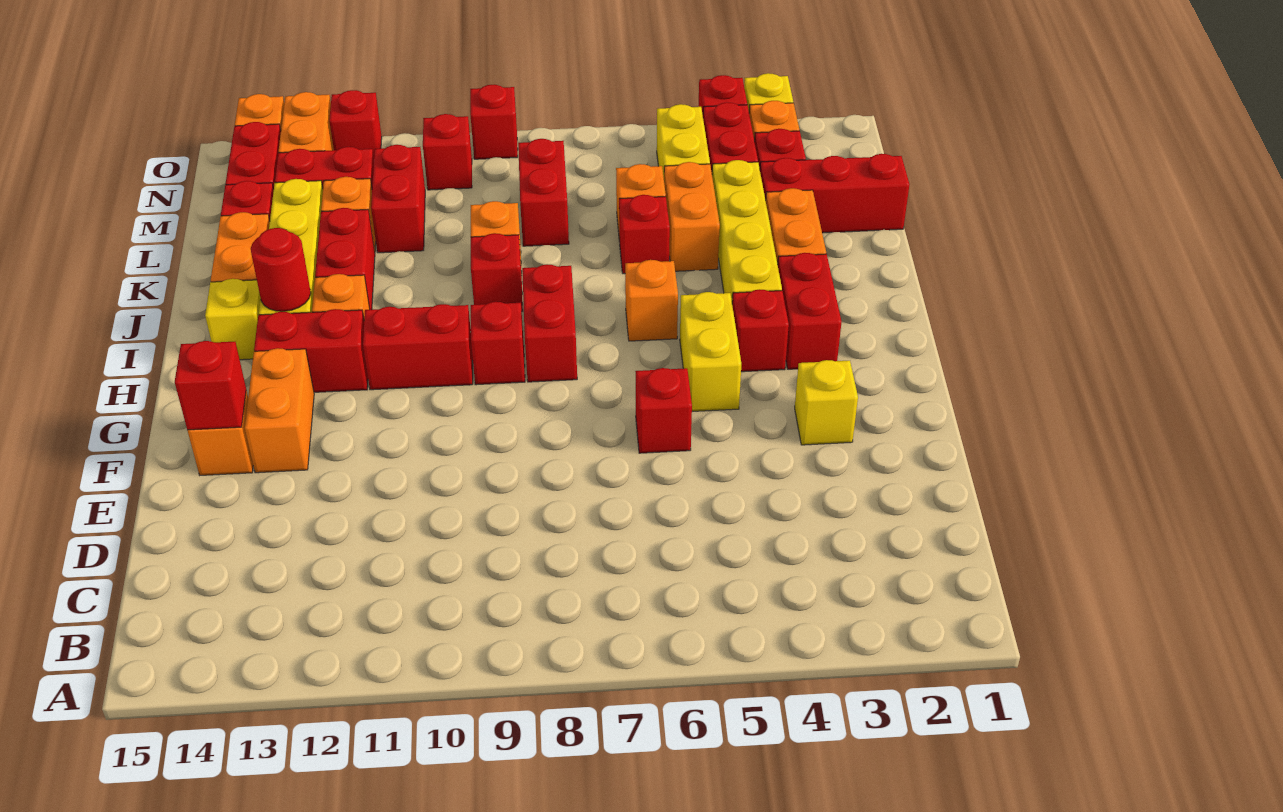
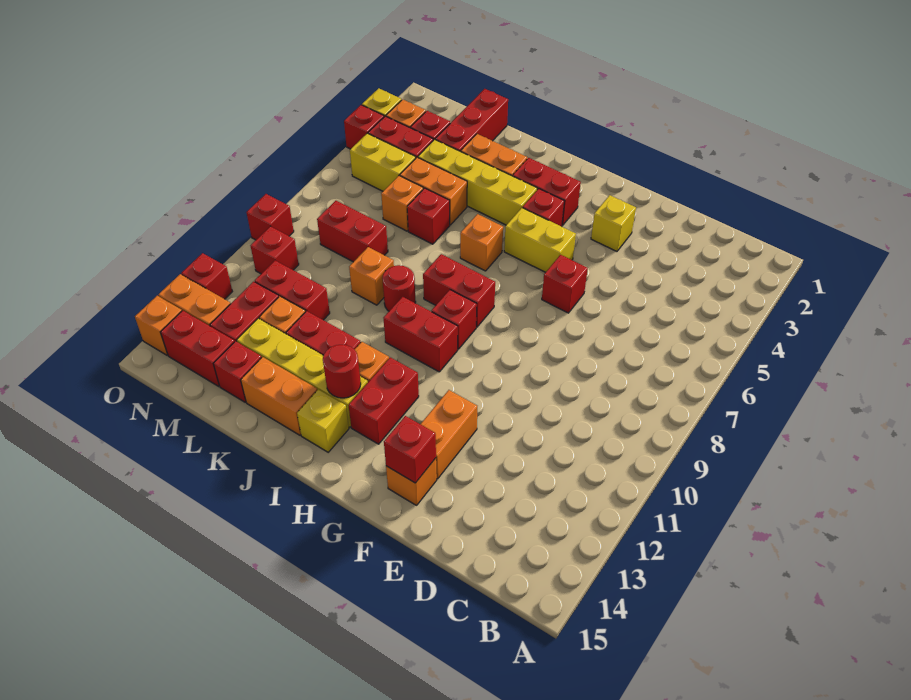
orange brick F13:G13 level 1 -> orange brick F12:F13 level 1
red brick H10:H11 level 1 -> red brick H10:I10 level 1
red brick J9 level 1 -> red round brick J9 level 1

